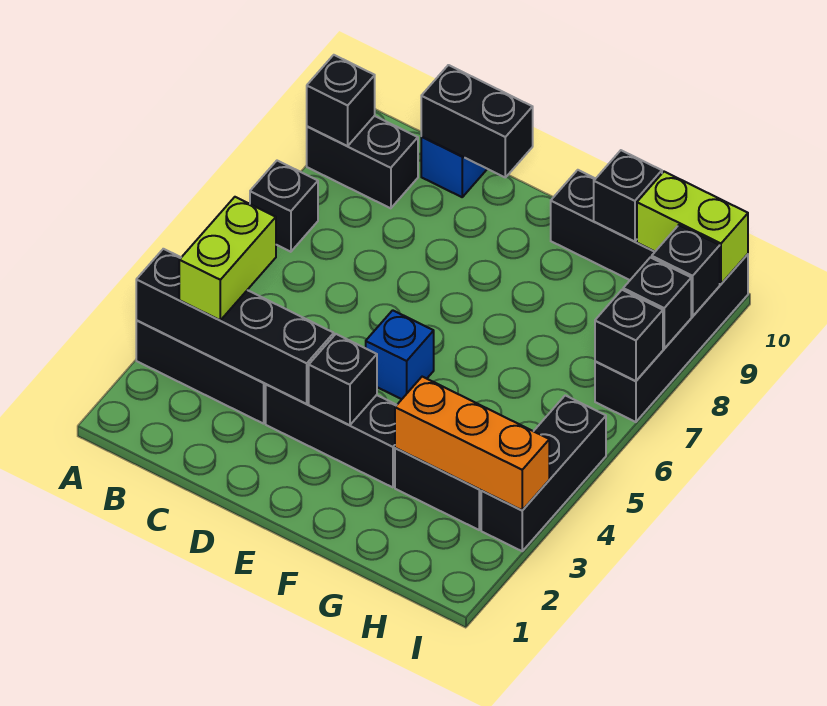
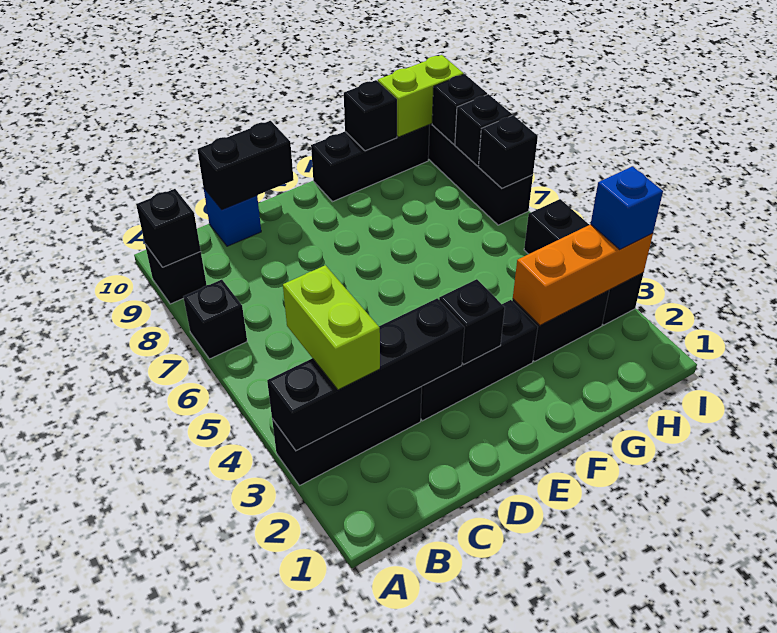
black brick A9:B9 level 1 -> black brick A9 level 1
blue brick E5 level 1 -> blue brick I3 level 3

